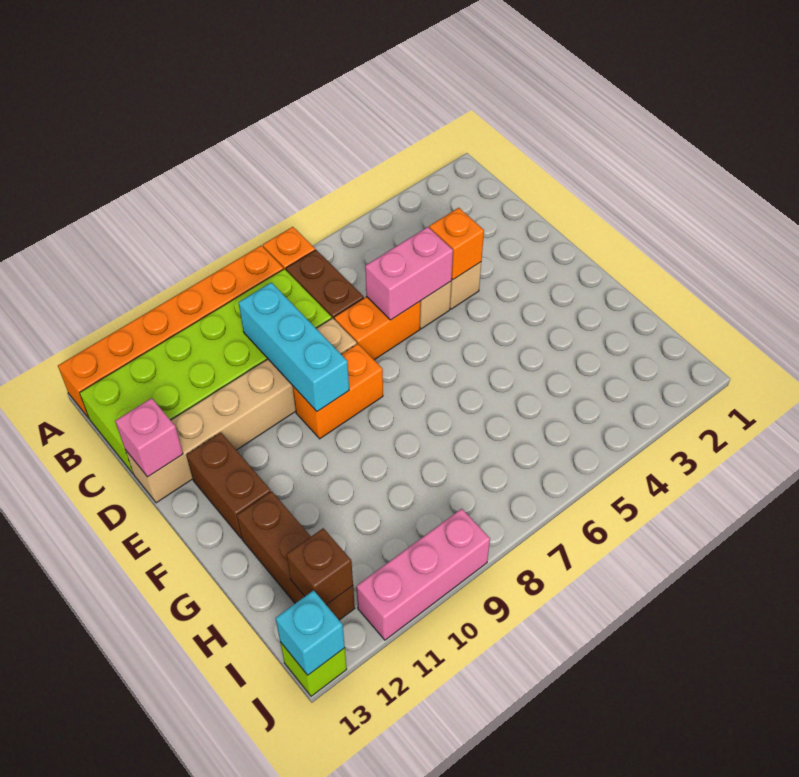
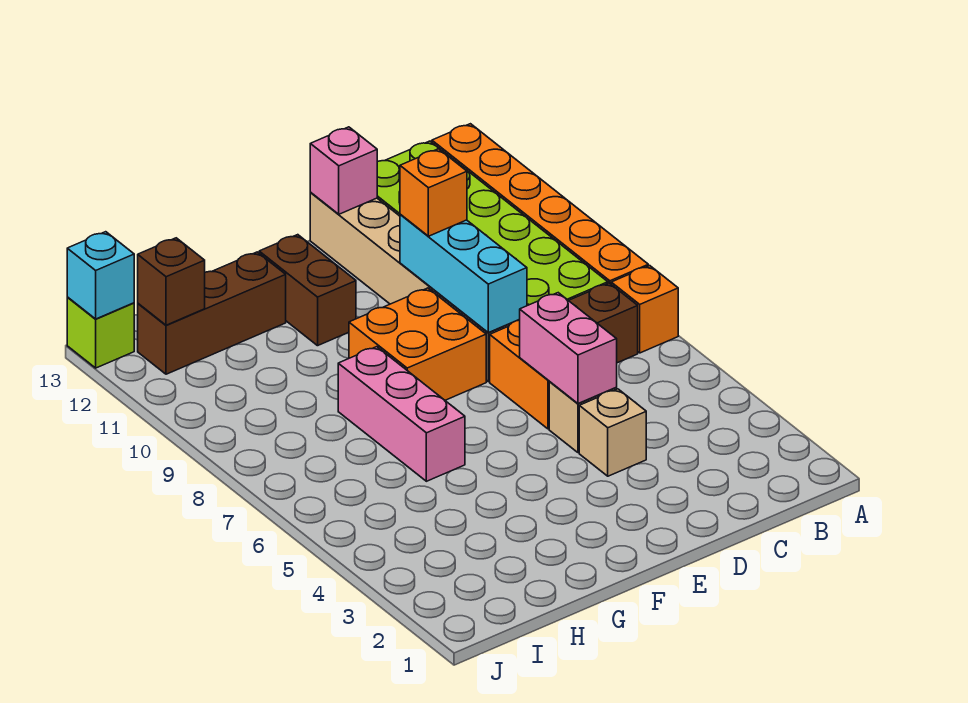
cyan brick C9:E9 level 2 -> cyan brick D8:D10 level 2
orange brick D4 level 2 -> orange brick D10 level 3
orange brick E8:E9 level 1 -> orange brick E8:F9 level 1
brown brick E12:F12 level 1 -> brown brick F11:F12 level 1
pink brick J9:J11 level 1 -> pink brick G6:G8 level 1

